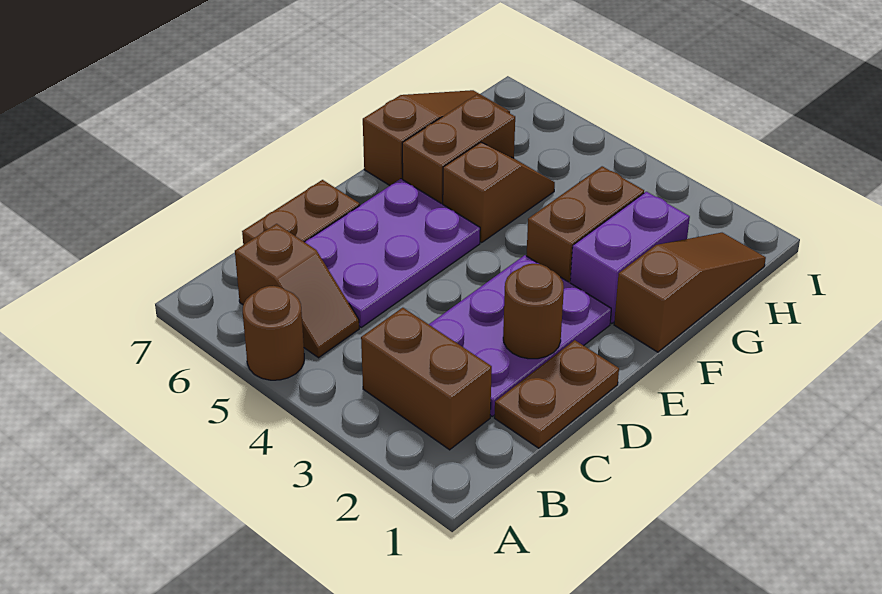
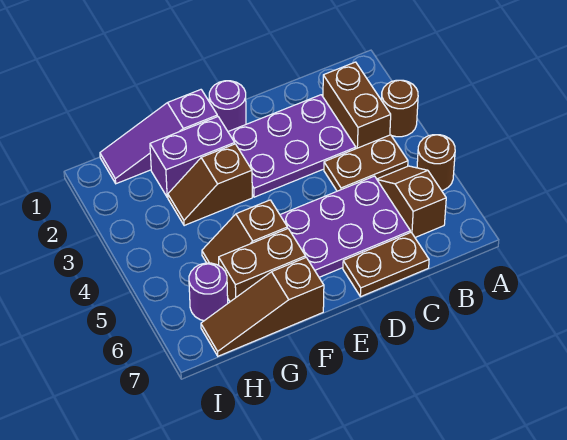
brown plate C1:D1 level 1 -> brown plate B4:C4 level 1
brown round brick D2 level 2 -> brown round brick A3 level 1
none -> purple round brick E1 level 1
brown slope F1:H1 level 1 top F -> purple slope F1:H1 level 1 top F
brown brick F3:G3 level 1 -> brown slope F3:G3 level 1 top F
none -> purple round brick H6 level 1

